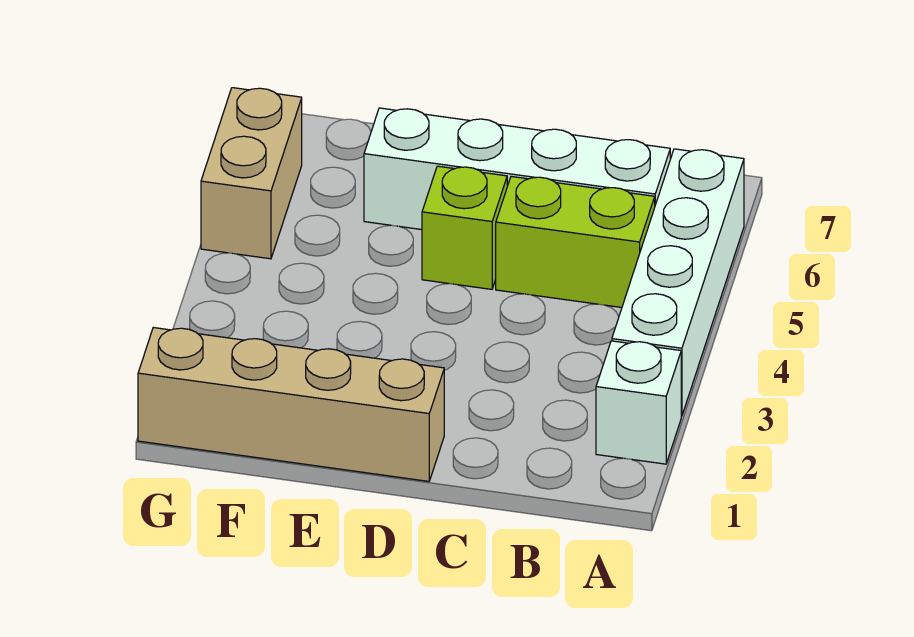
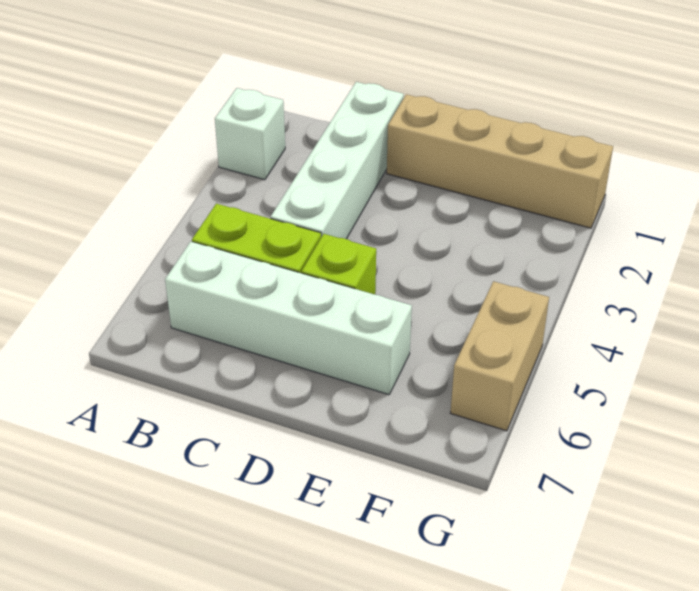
white brick A3:A6 level 1 -> white brick C1:C4 level 1

